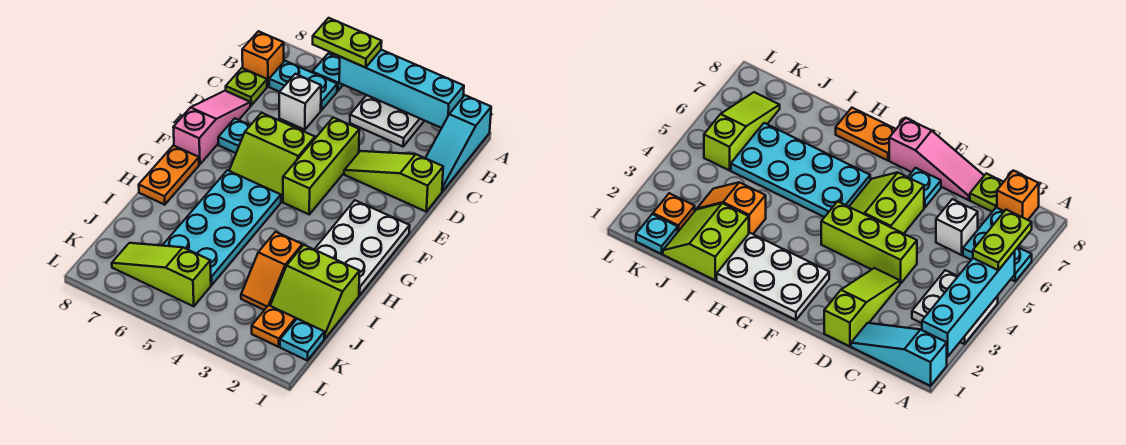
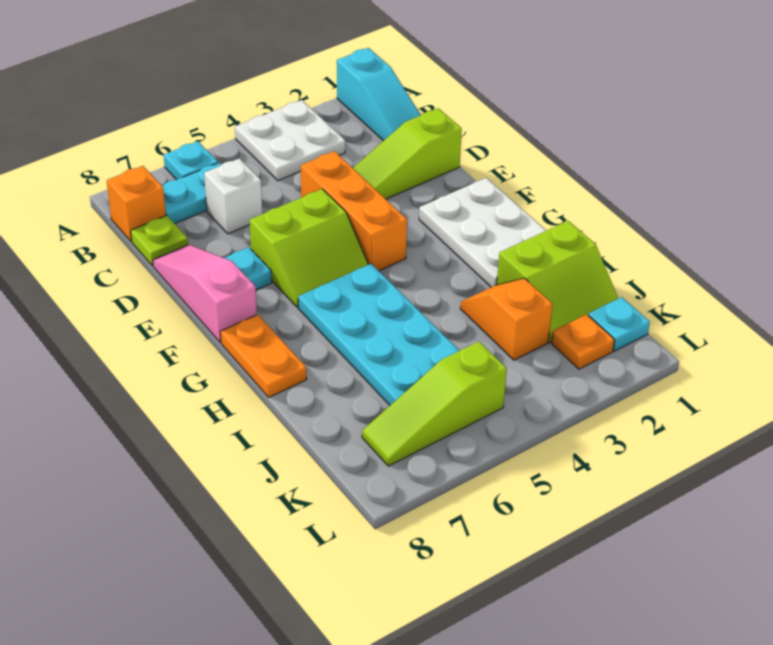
cyan brick A2:A5 level 2 -> none
lime plate A5:A6 level 3 -> none
lime brick D4:F4 level 1 -> orange brick D4:F4 level 1
orange slope I3:J3 level 1 top I -> orange slope I3:J3 level 1 top J

